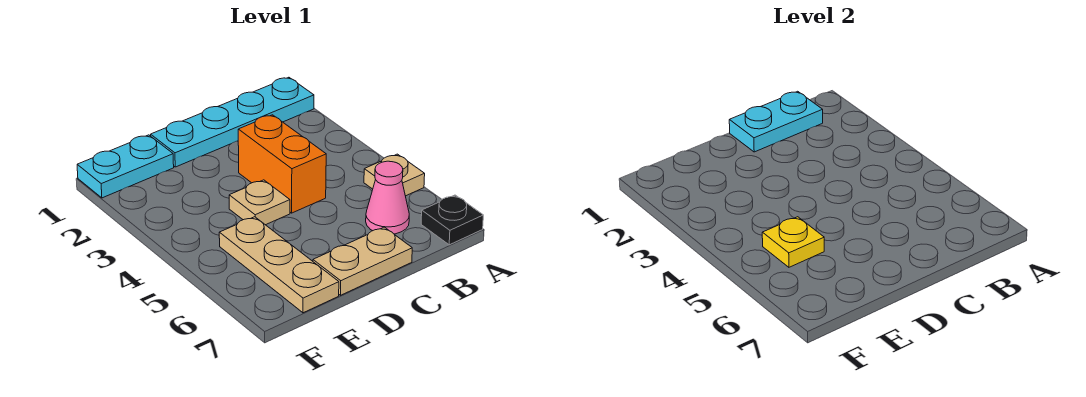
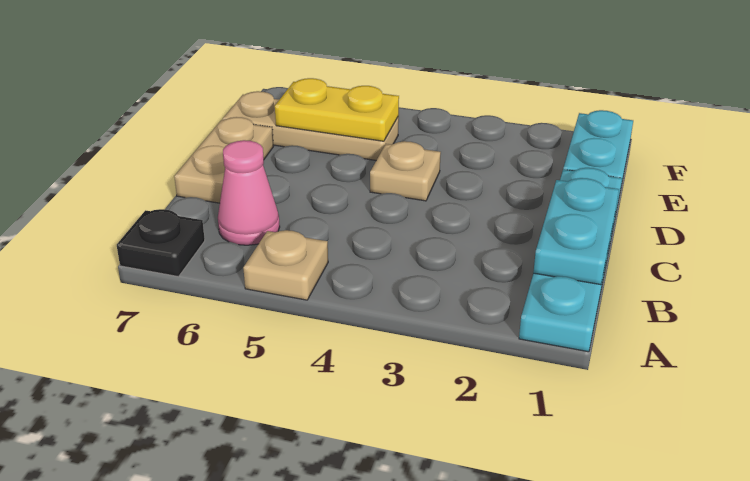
orange brick C3:C4 level 1 -> none
yellow plate E5 level 2 -> yellow plate E5:E6 level 2

